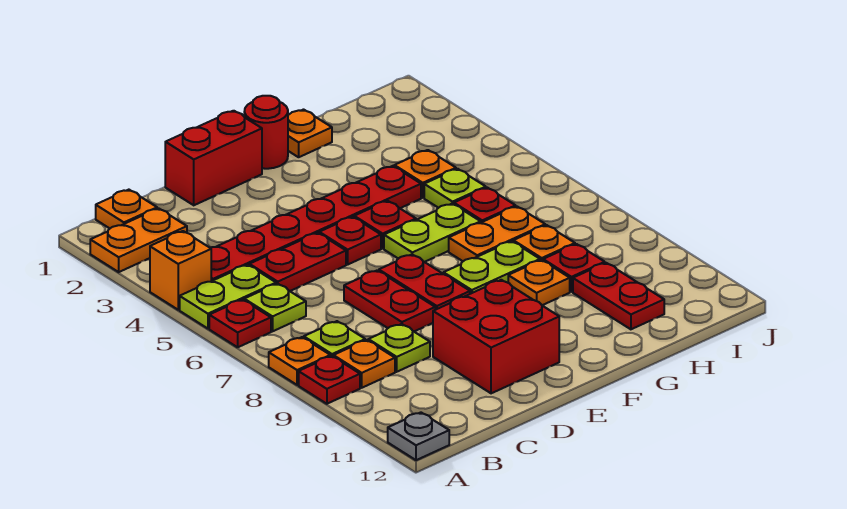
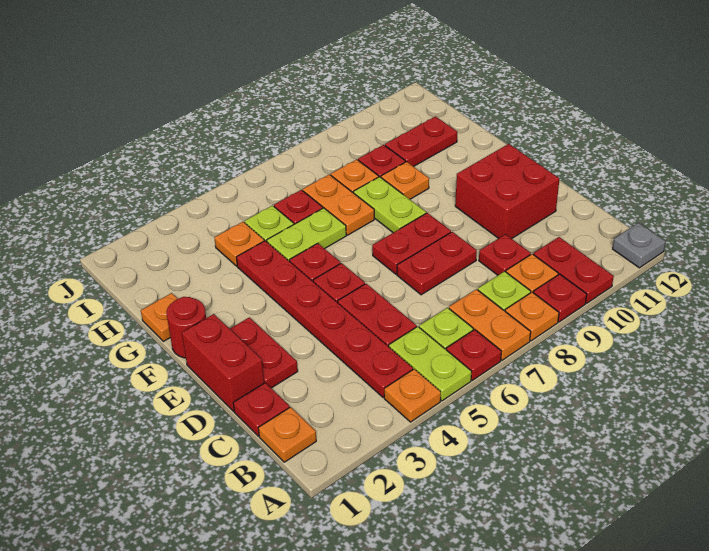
orange plate A2:B2 level 1 -> orange plate A7:B7 level 1
orange brick A4 level 1 -> orange plate A4 level 1
none -> red plate A10:B10 level 1
none -> red plate C1 level 1
lime plate C9 level 1 -> red plate C9 level 1
none -> red plate D2:E2 level 1
lime plate F6:G6 level 1 -> lime plate G5:G6 level 1

